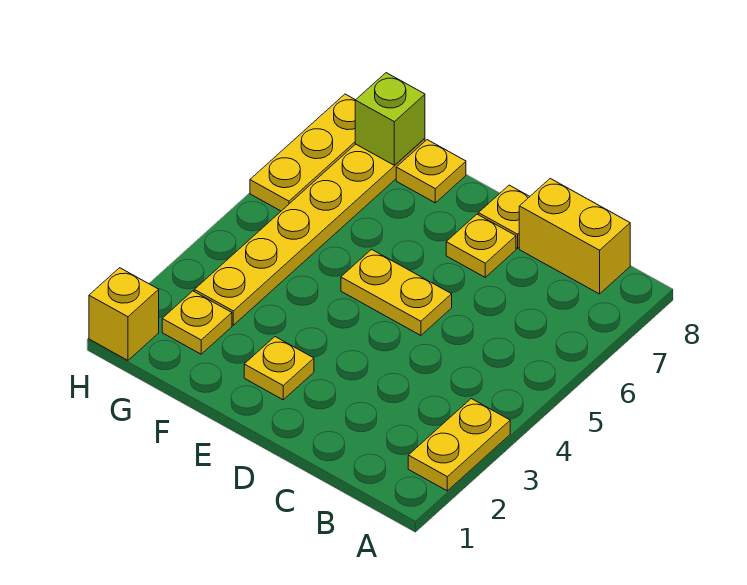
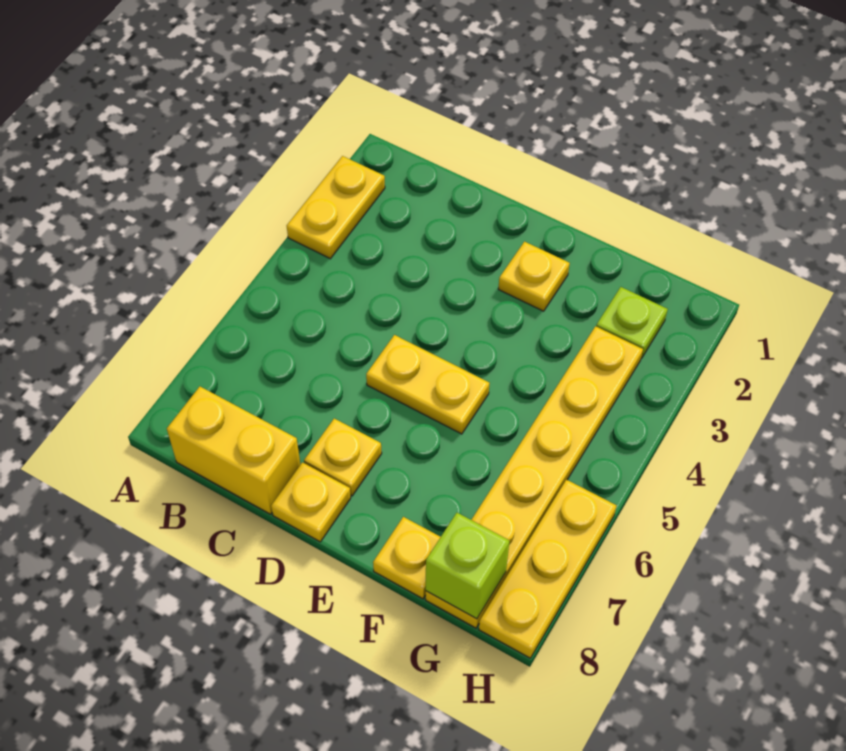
yellow plate G2 level 1 -> lime plate G2 level 1
yellow brick H1 level 1 -> none

